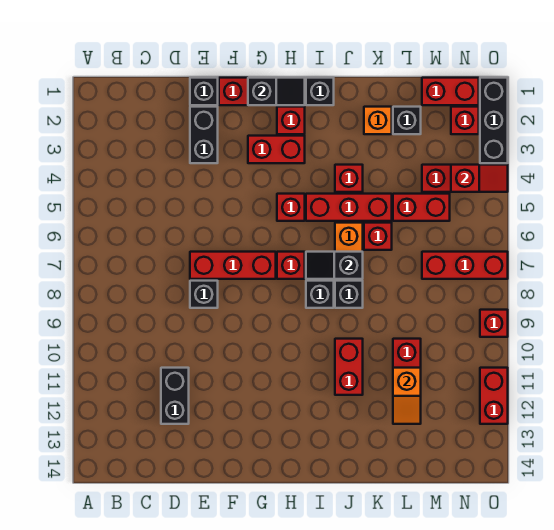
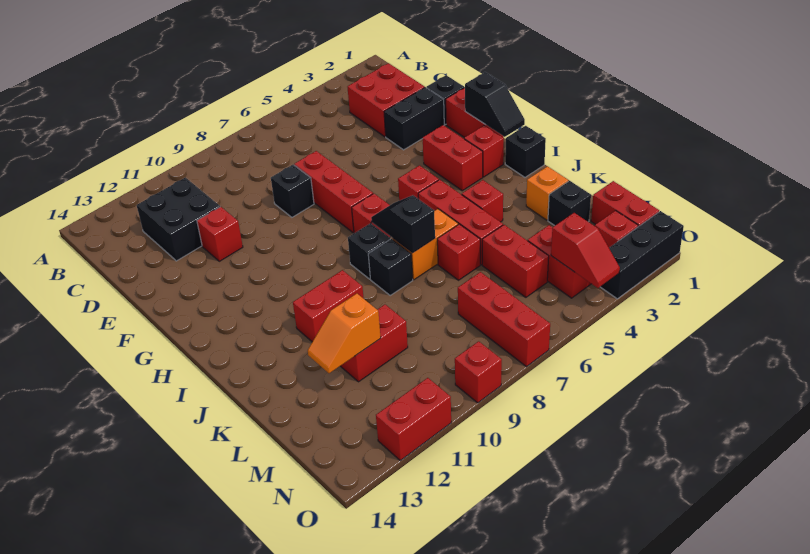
none -> red brick C2:D3 level 1
black brick D11:D12 level 1 -> black brick C11:D12 level 1
none -> red brick E11 level 1

